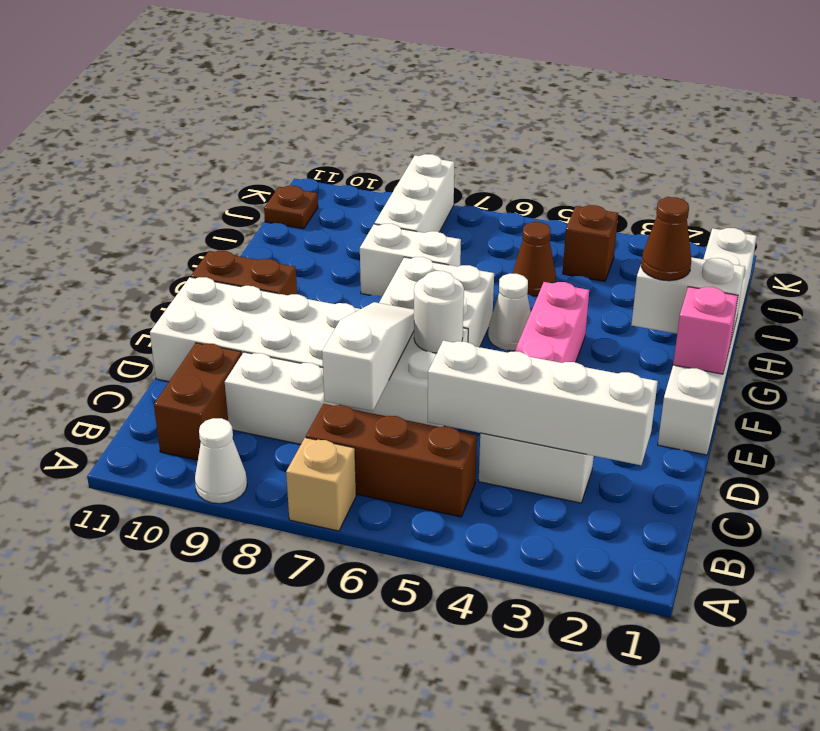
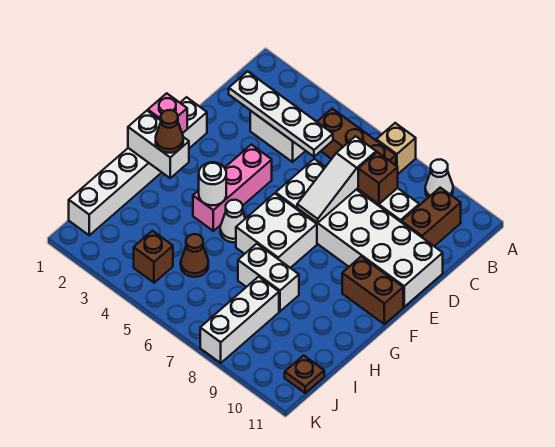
white brick C2:C5 level 2 -> white plate C2:C5 level 2
none -> brown brick C8 level 2
white round brick E6 level 2 -> white round brick G4 level 2

